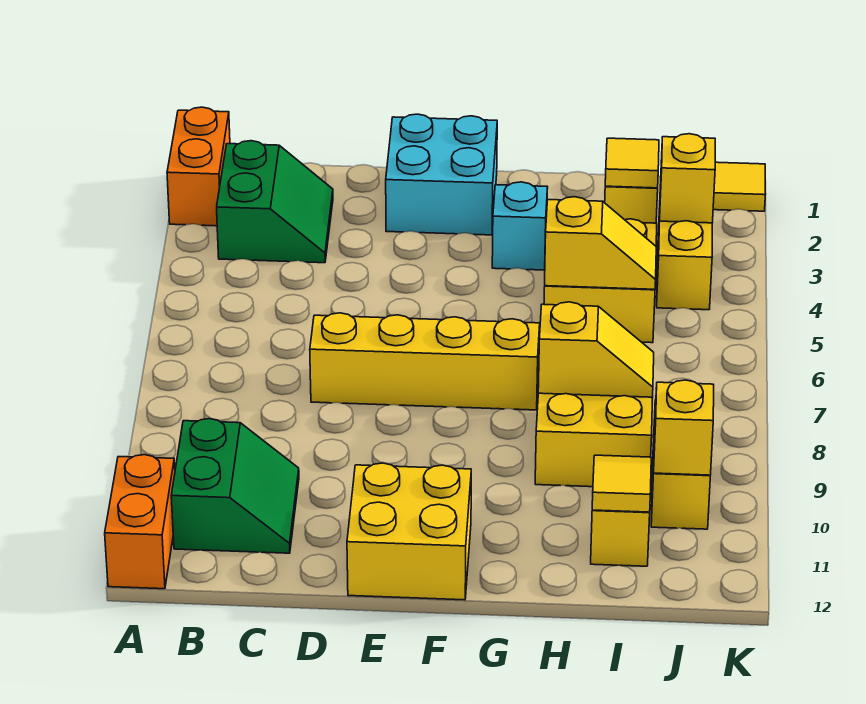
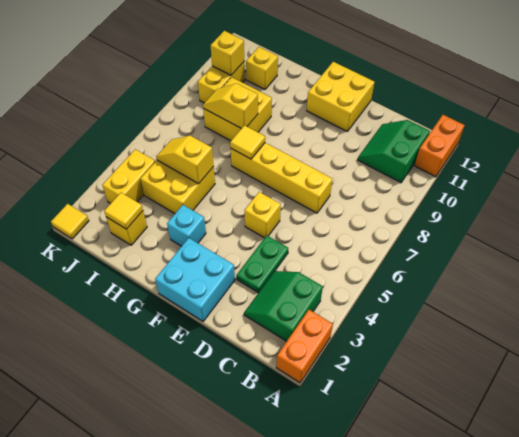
none -> green plate D3:D4 level 1
yellow tile I11 level 2 -> yellow tile G7 level 2
yellow brick J3 level 2 -> yellow brick E5 level 1

